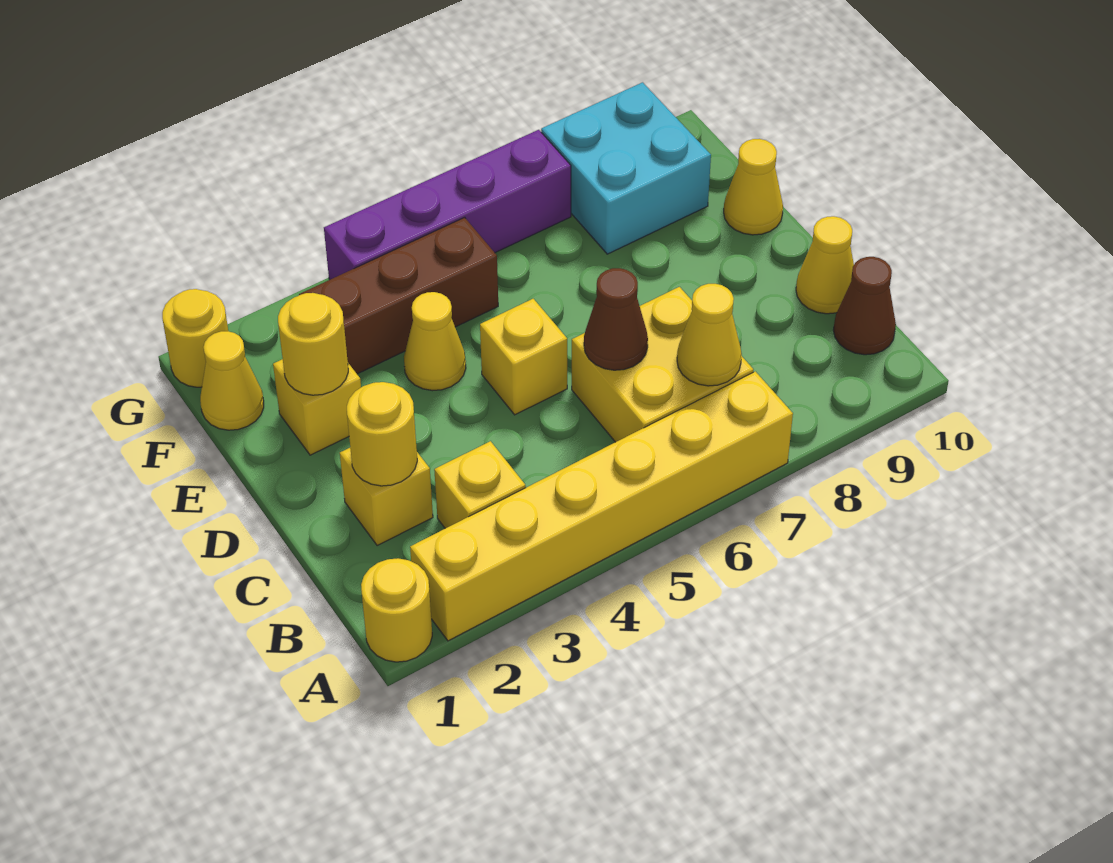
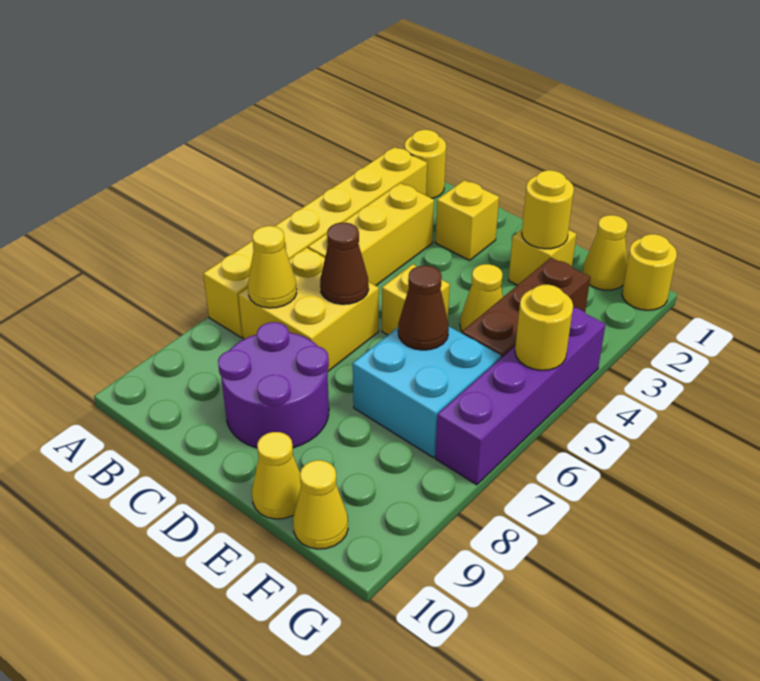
yellow brick B3 level 1 -> yellow brick B3:B5 level 1
brown cone B10 level 1 -> brown cone E6 level 2
yellow round brick C2 level 2 -> yellow round brick G5 level 2
none -> purple round brick C8:D9 level 1
yellow cone C10 level 1 -> yellow cone F10 level 1
cyan brick F8:G9 level 1 -> cyan brick E6:F7 level 1

